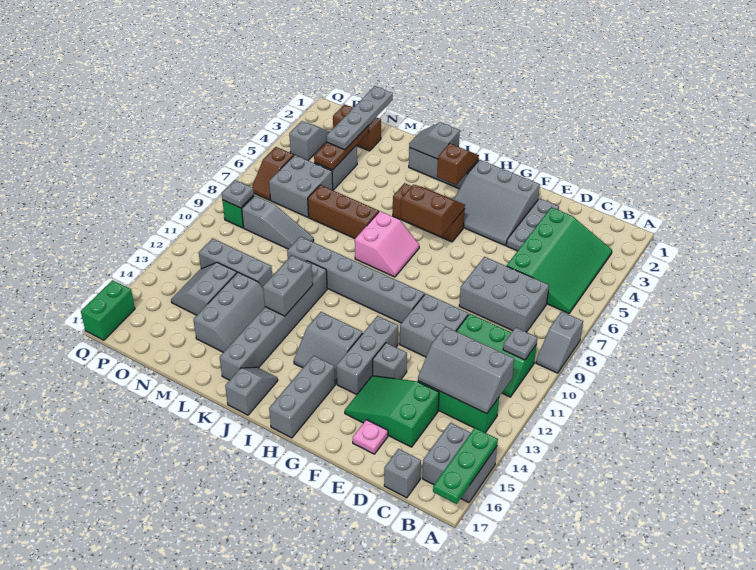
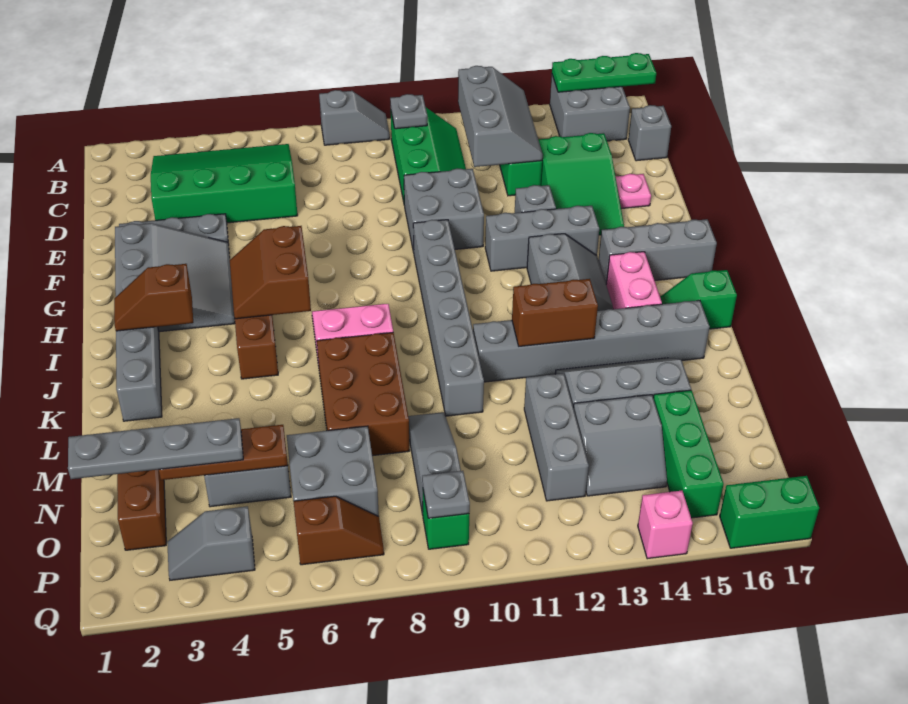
grey brick C7:E8 level 1 -> none
none -> pink brick I15:J15 level 1
grey slope J2:K2 level 2 top J -> none
grey slope J16:J17 level 1 top 17 -> green slope J16:J17 level 1 top 17
brown brick K7:M7 level 1 -> brown brick K7:M8 level 1
grey brick K12:K13 level 2 -> brown brick K12:K13 level 2
none -> green brick N15:P15 level 1
none -> pink brick Q14 level 1

